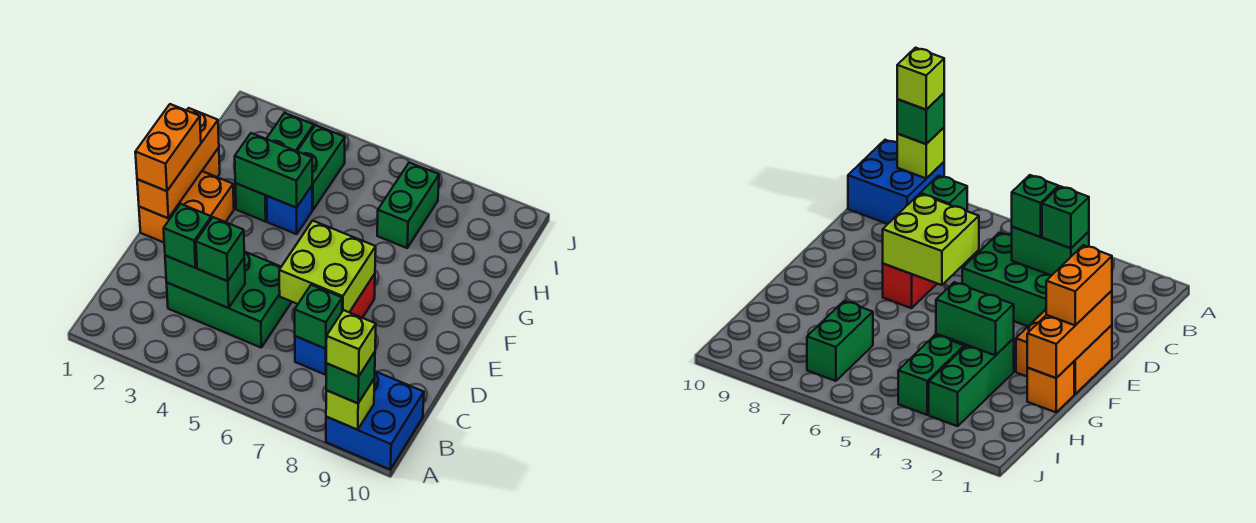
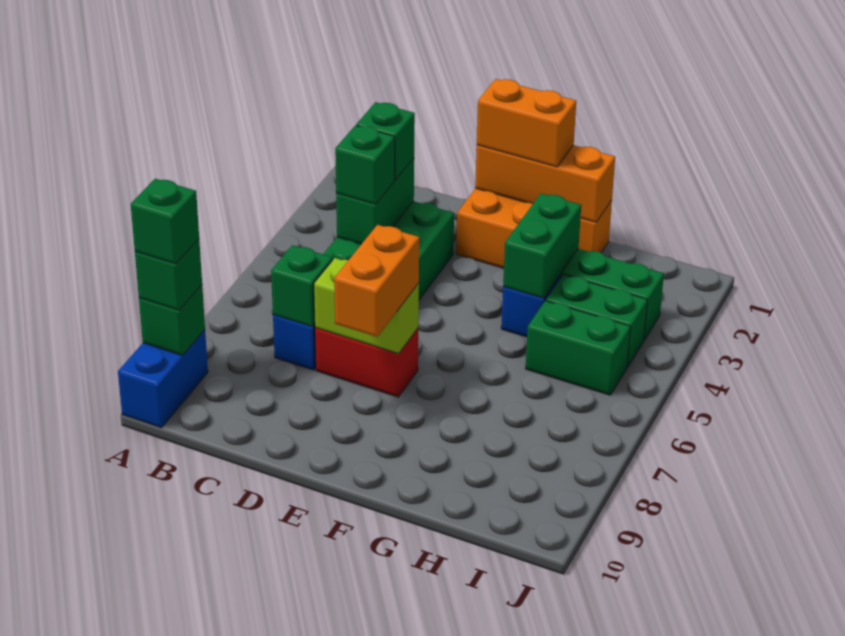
blue brick A9:B10 level 1 -> blue brick A9:A10 level 1
lime brick A9 level 2 -> green brick A9 level 2
lime brick A9 level 4 -> green brick A9 level 4
lime brick D6:E7 level 2 -> lime brick D7:E7 level 2
none -> orange brick E7:E8 level 3
green brick H7:I7 level 1 -> green brick H5:I5 level 1

